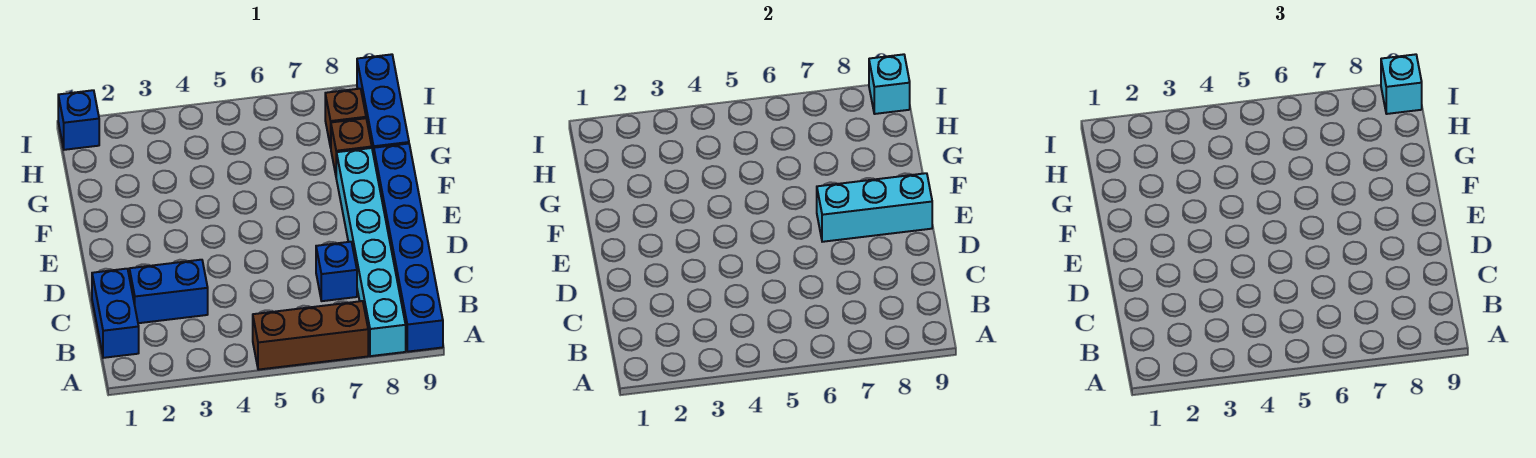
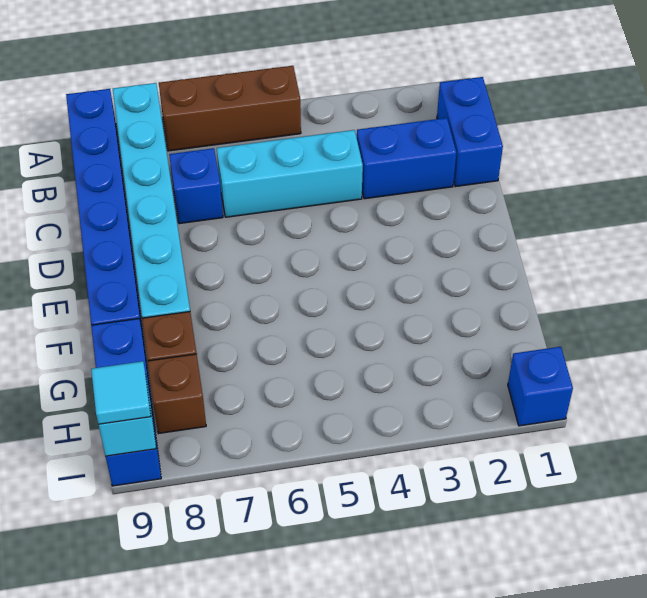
cyan brick E7:E9 level 2 -> cyan brick C4:C6 level 1
cyan brick I9 level 3 -> cyan tile I9 level 3

